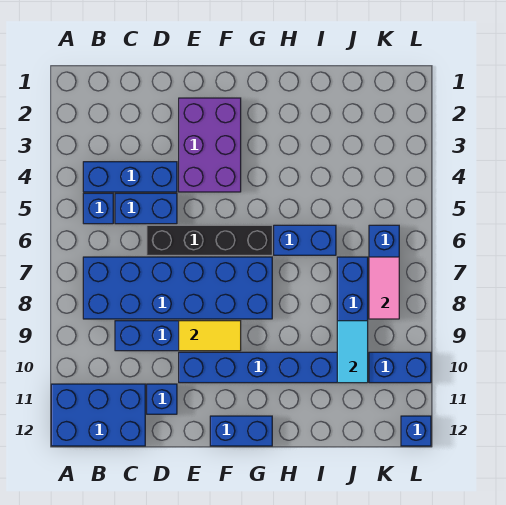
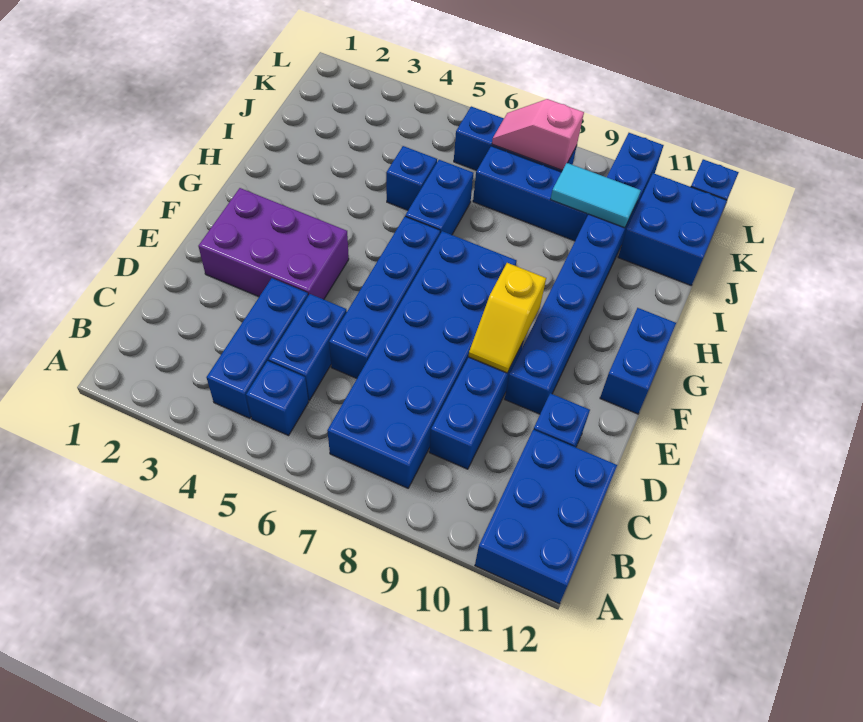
black brick D6:G6 level 1 -> blue brick D6:G6 level 1
yellow tile E9:F9 level 2 -> yellow slope E9:F9 level 2 top F
none -> blue brick I5 level 1
none -> blue brick J11:K12 level 1
pink tile K7:K8 level 2 -> pink slope K7:K8 level 2 top 8

